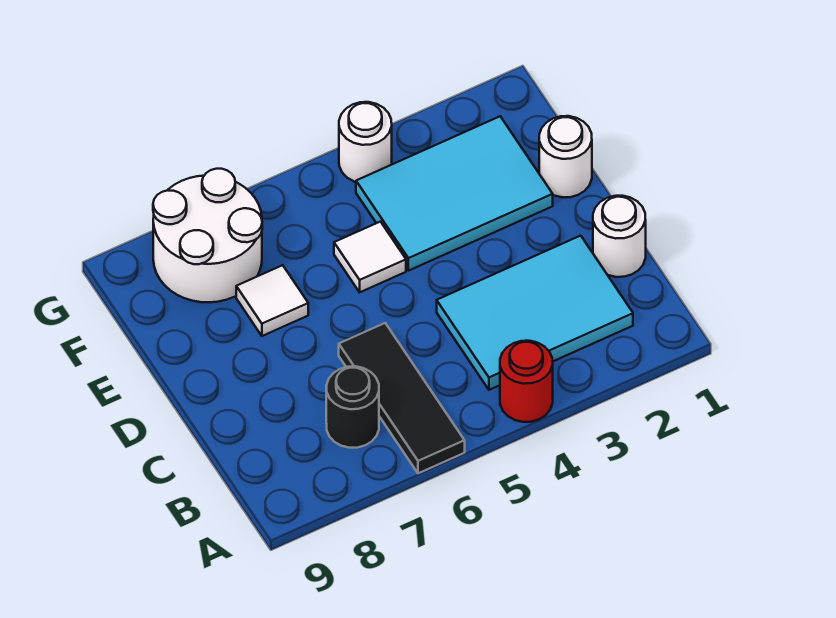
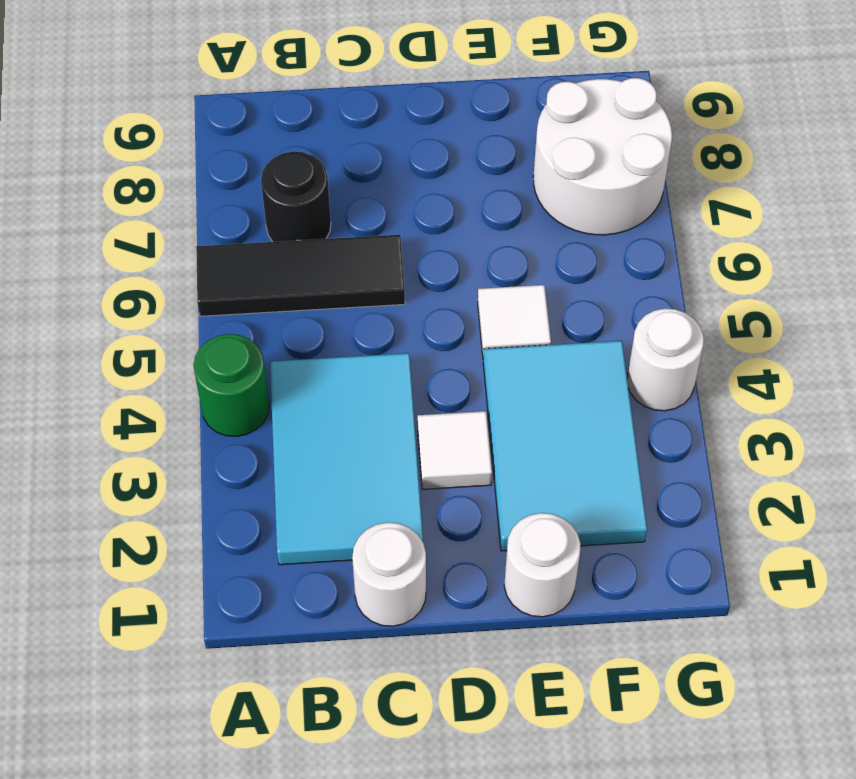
red round brick A4 level 1 -> green round brick A4 level 1
white tile E7 level 1 -> white tile D3 level 1

